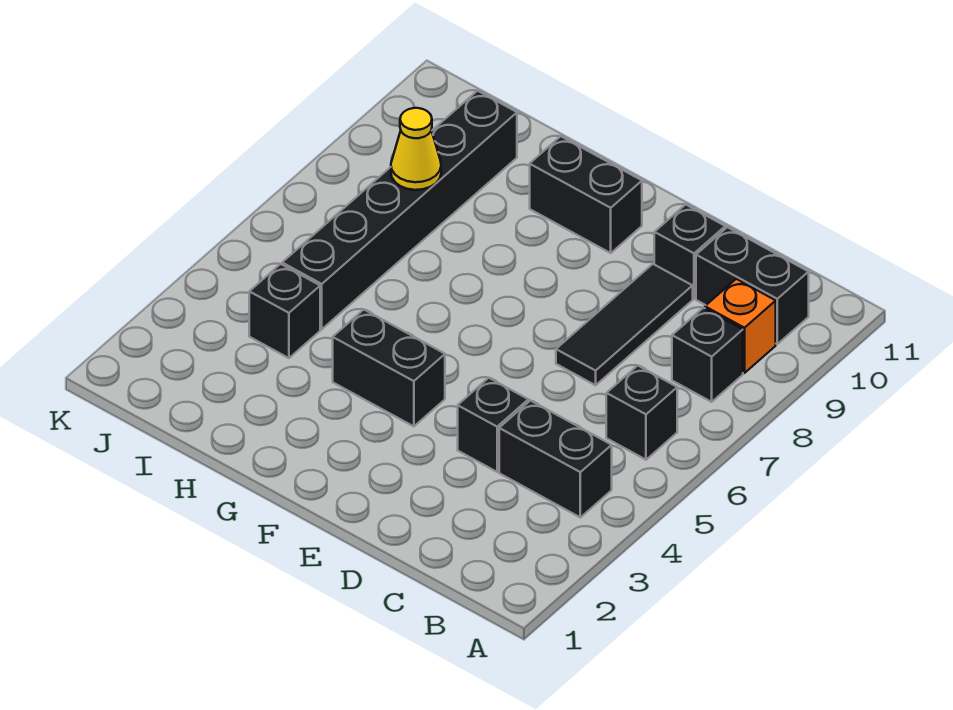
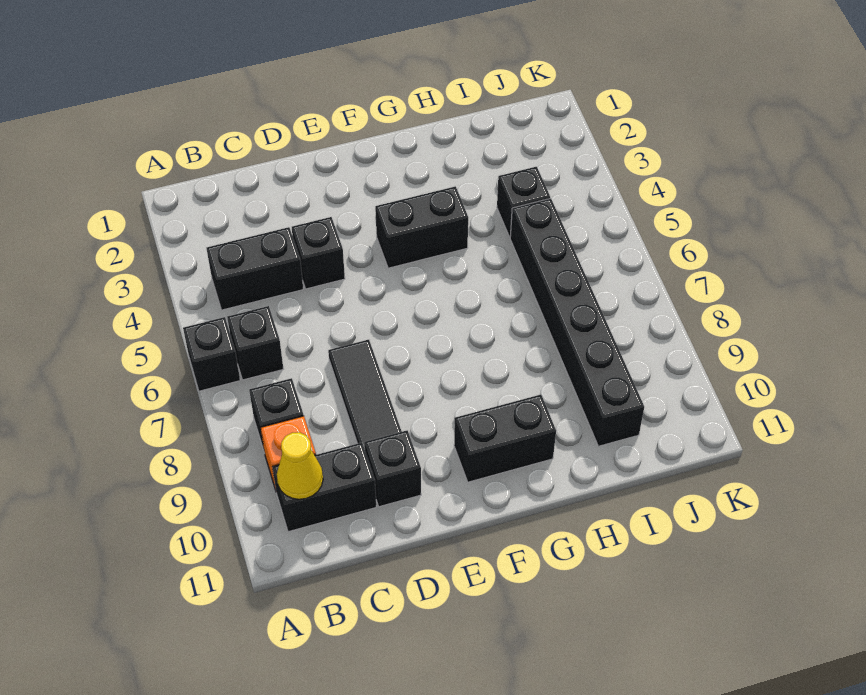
none -> black brick A6 level 1
yellow cone I8 level 2 -> yellow cone B10 level 2

